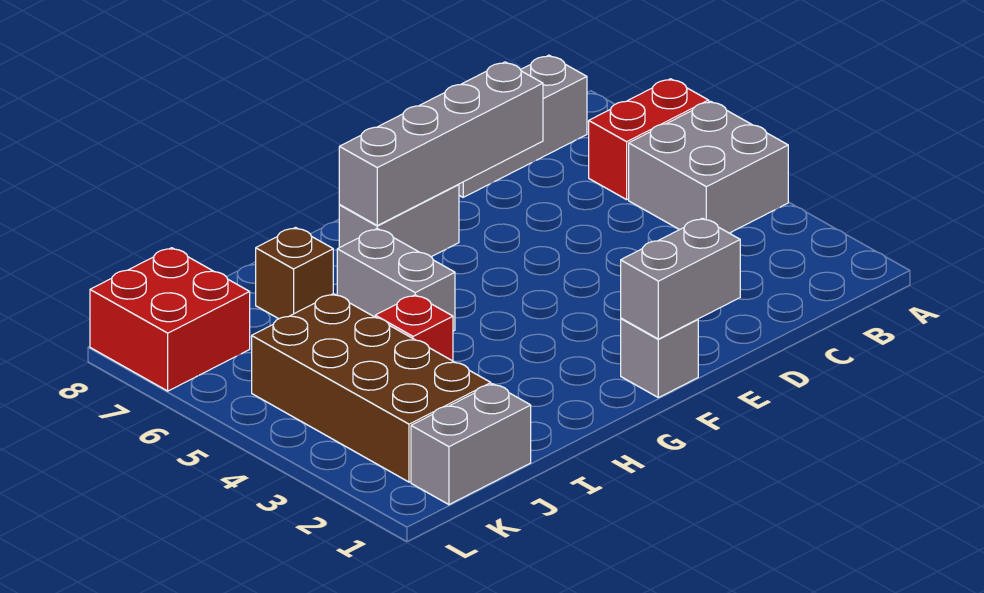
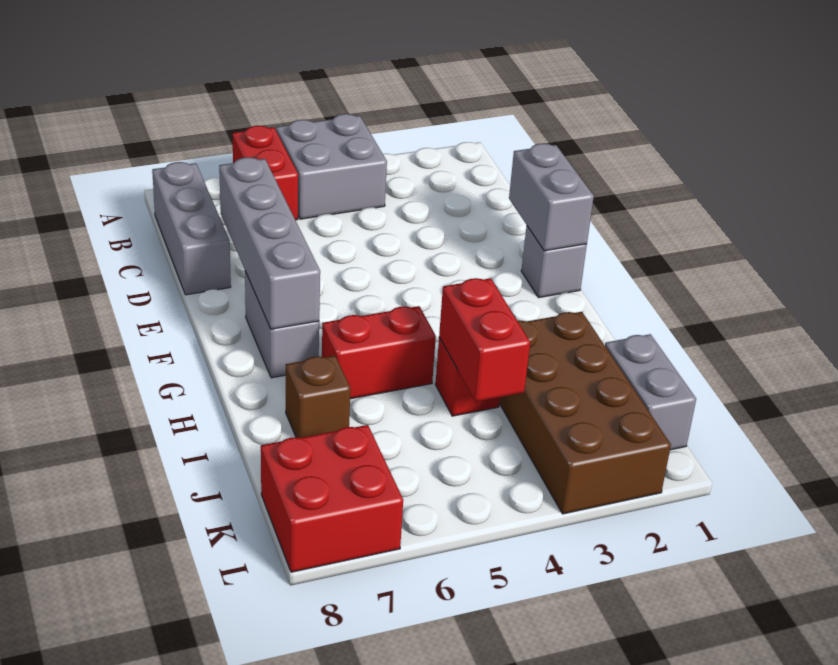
grey brick H5:H6 level 1 -> red brick H5:H6 level 1
none -> red brick I4:J4 level 2
brown brick J2:K5 level 1 -> brown brick I2:L3 level 1

